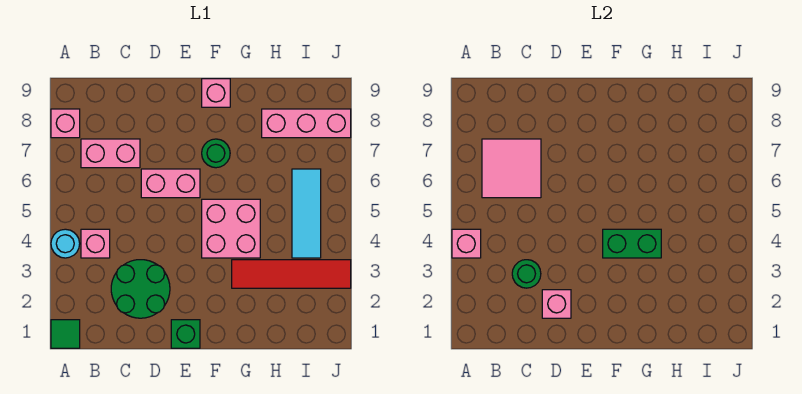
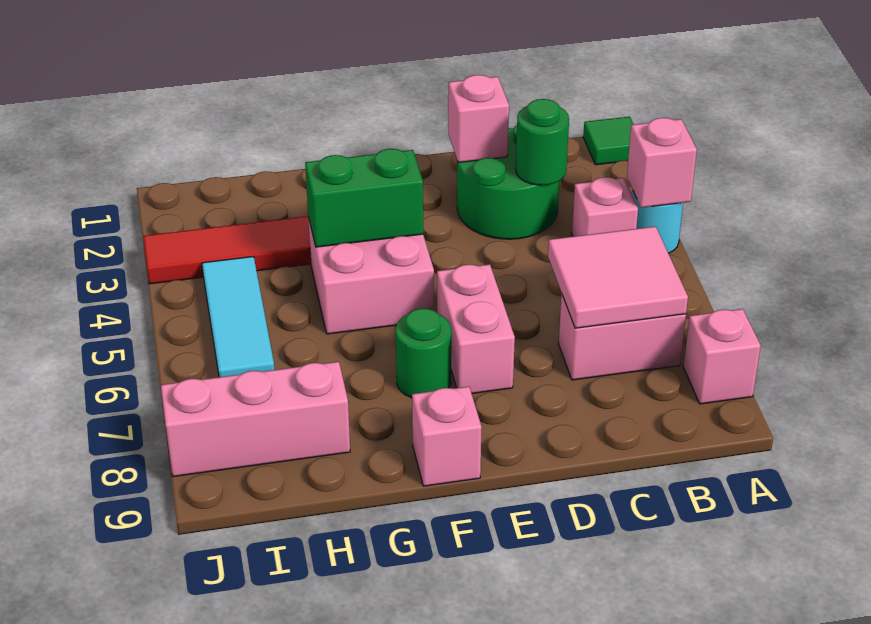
pink brick D6:E6 level 1 -> pink brick E6:E7 level 1
green brick E1 level 1 -> none

